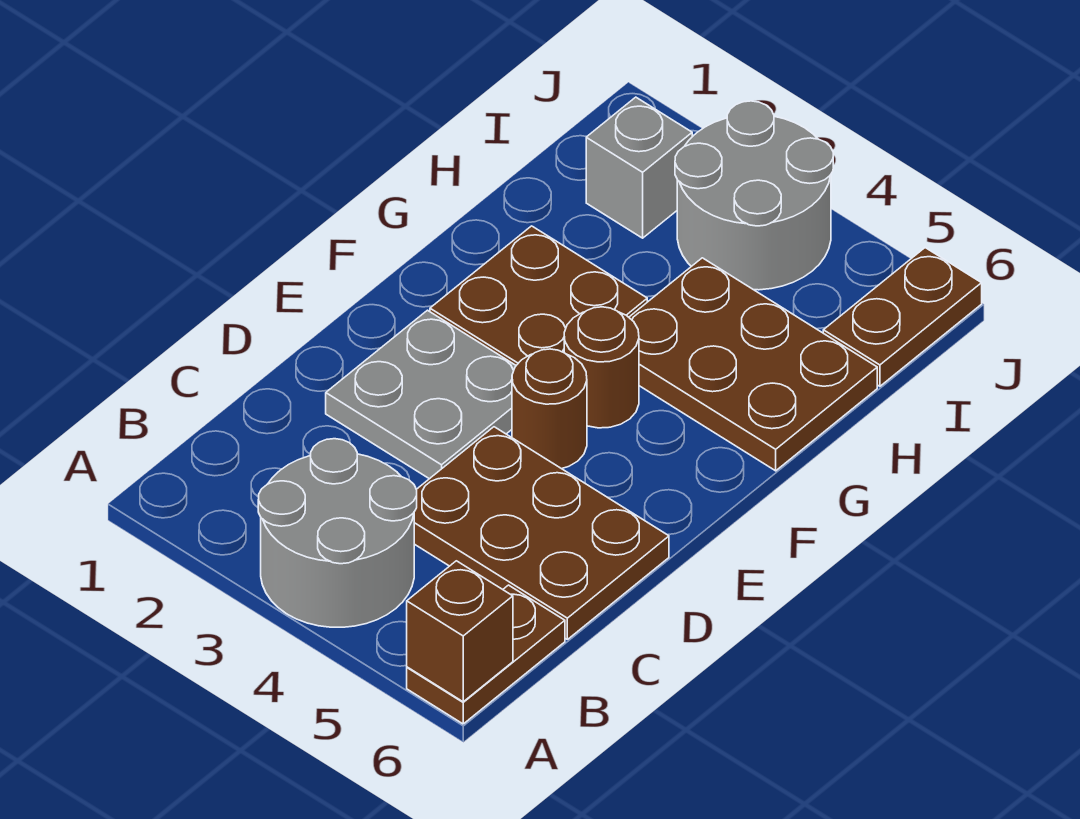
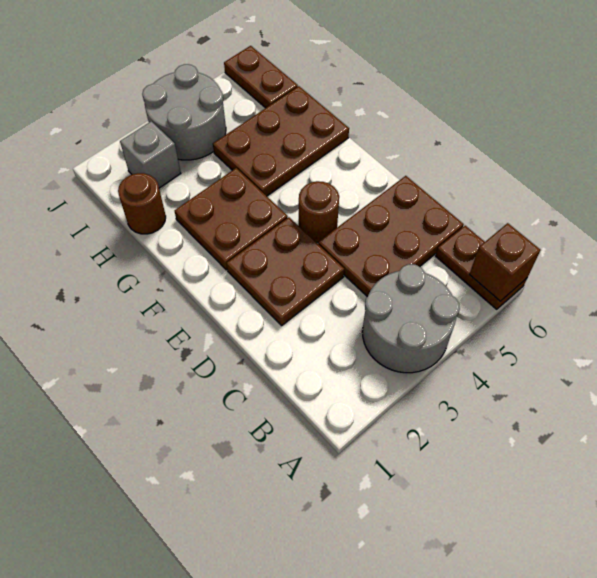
grey plate D2:E3 level 1 -> brown plate D2:E3 level 1
brown round brick F4 level 1 -> brown round brick H1 level 1

